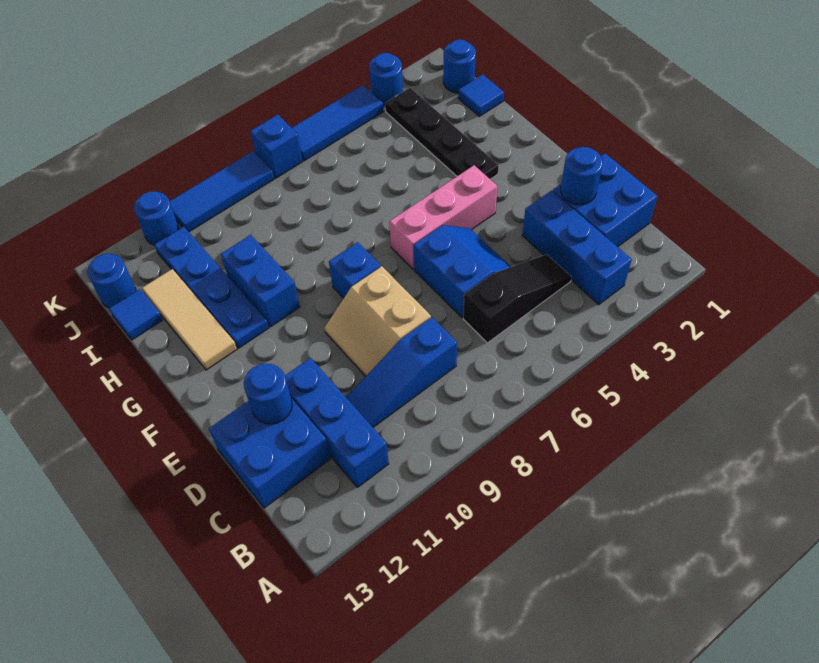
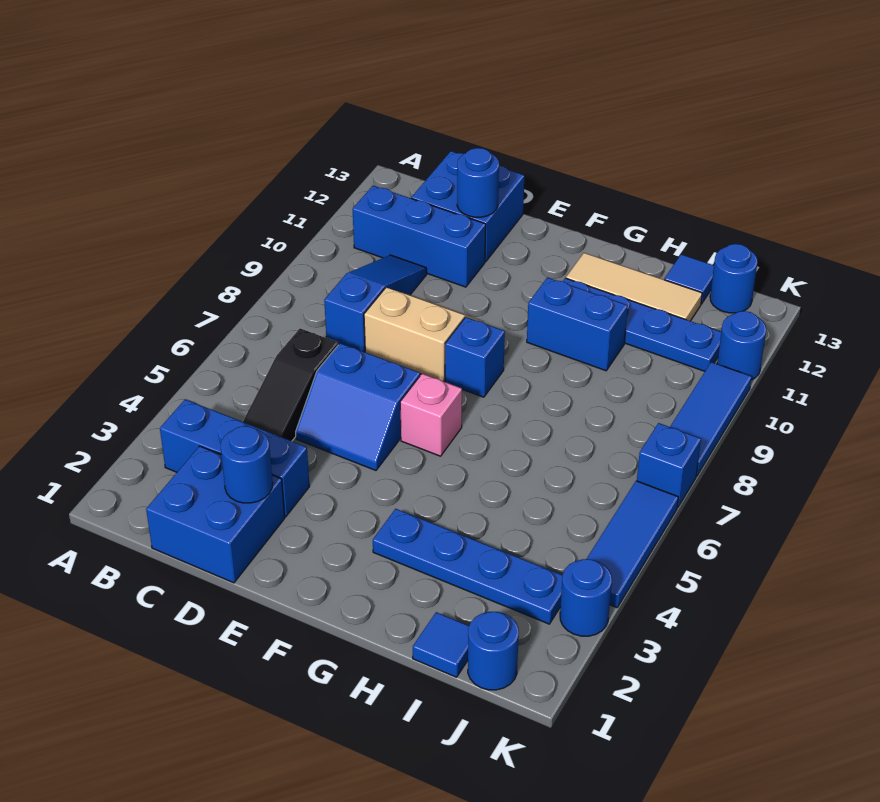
pink brick F4:F6 level 1 -> pink brick F6 level 1
black plate G3:J3 level 1 -> blue plate G3:J3 level 1

